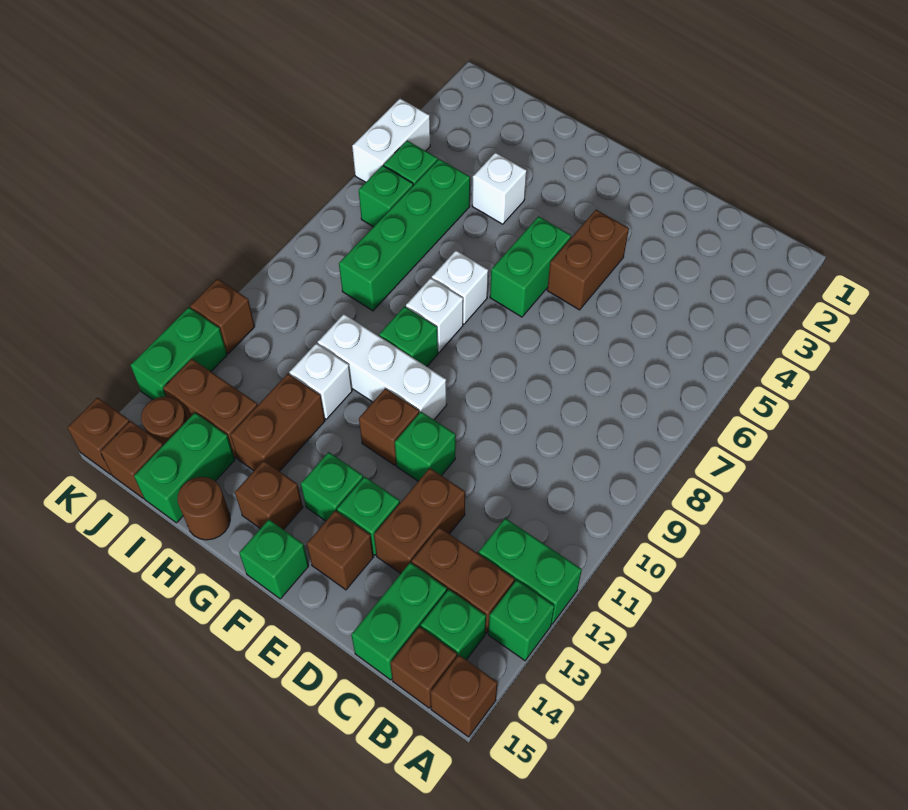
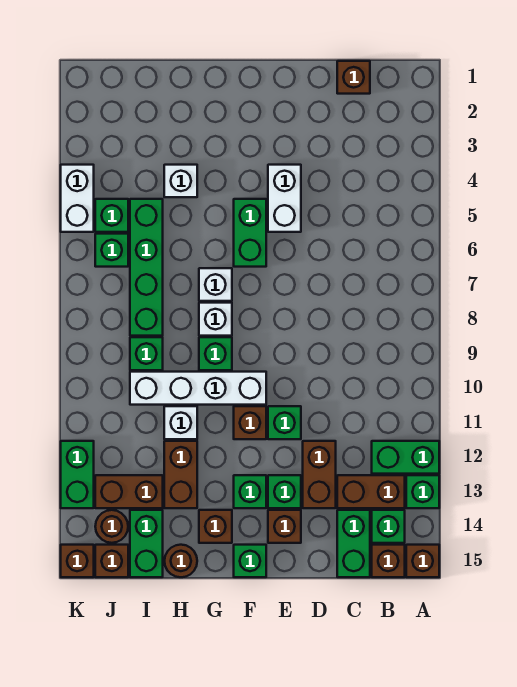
brown brick E4:E5 level 1 -> white brick E4:E5 level 1
white brick F10:H10 level 1 -> white brick F10:I10 level 1
none -> green brick I9 level 1
brown brick K11 level 1 -> brown brick C1 level 1

